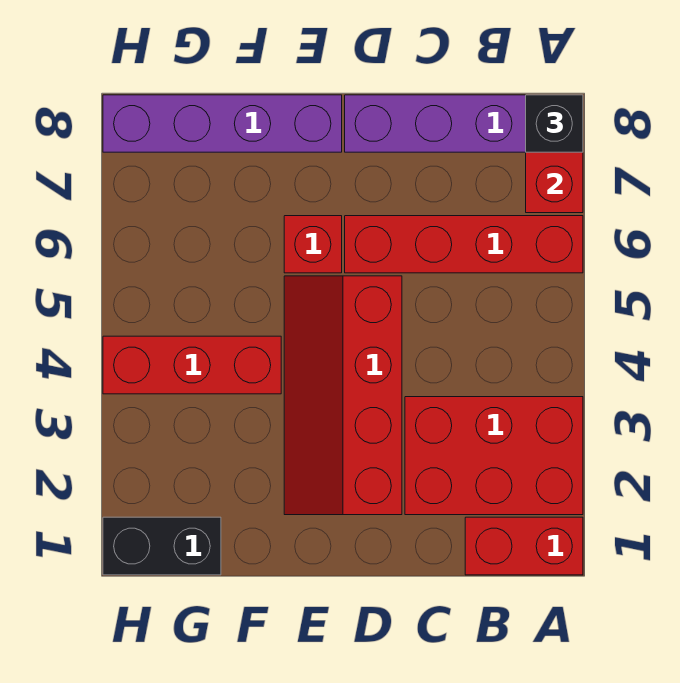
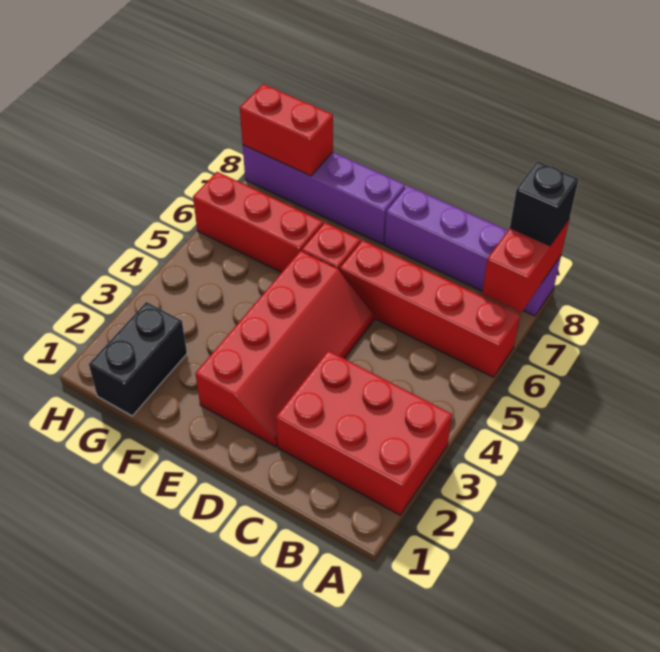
red brick A1:B1 level 1 -> red brick G8:H8 level 2
red slope D2:E5 level 1 top D -> red slope D2:E5 level 1 top E
red brick F4:H4 level 1 -> red brick F6:H6 level 1
black brick G1:H1 level 1 -> black brick G1:G2 level 1

